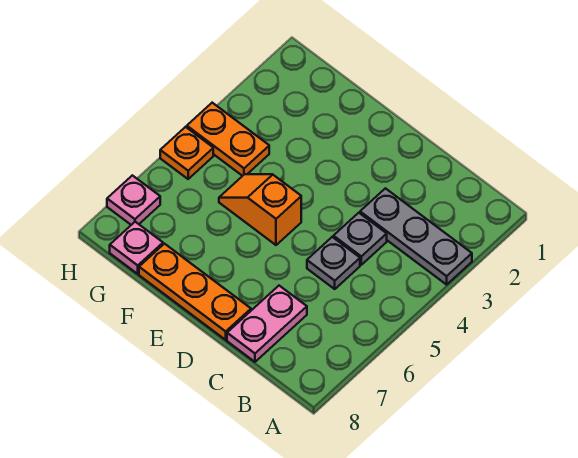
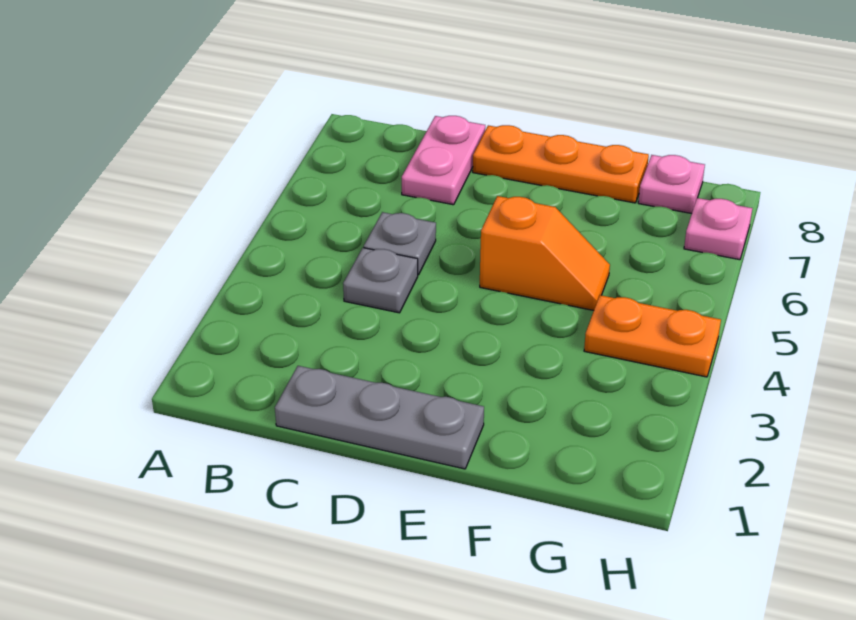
grey plate A3:C3 level 1 -> grey plate C1:E1 level 1
orange plate H5 level 1 -> none

